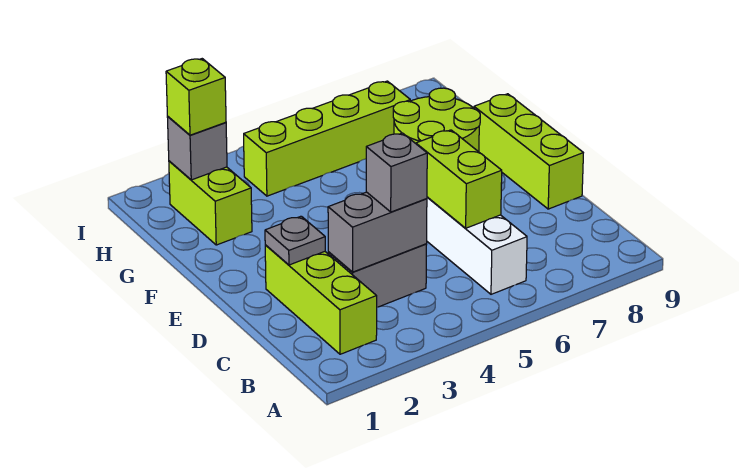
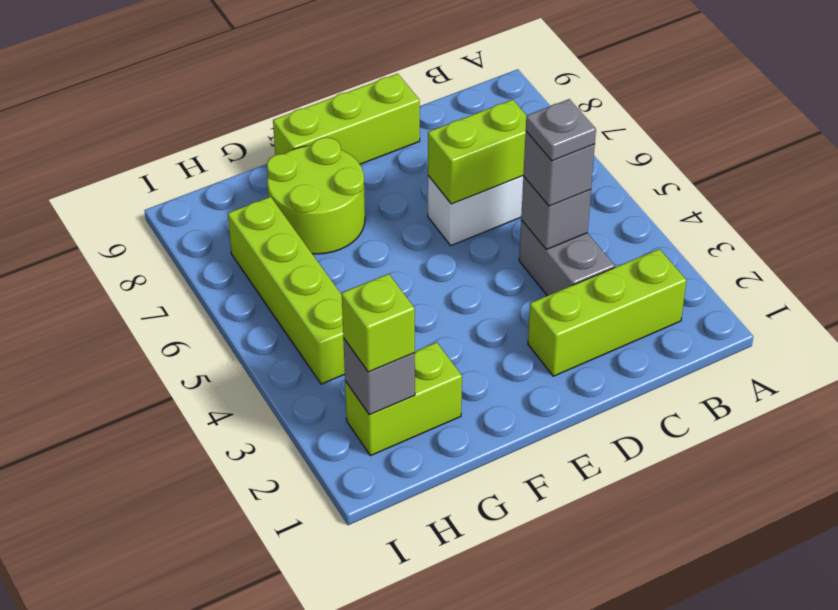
grey brick C3:C4 level 2 -> grey brick C4 level 2
grey plate D2 level 2 -> grey plate C4 level 4

